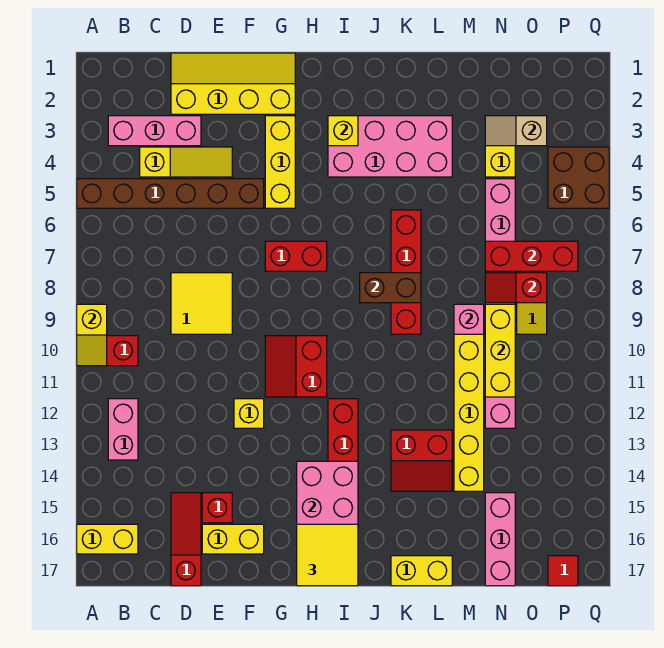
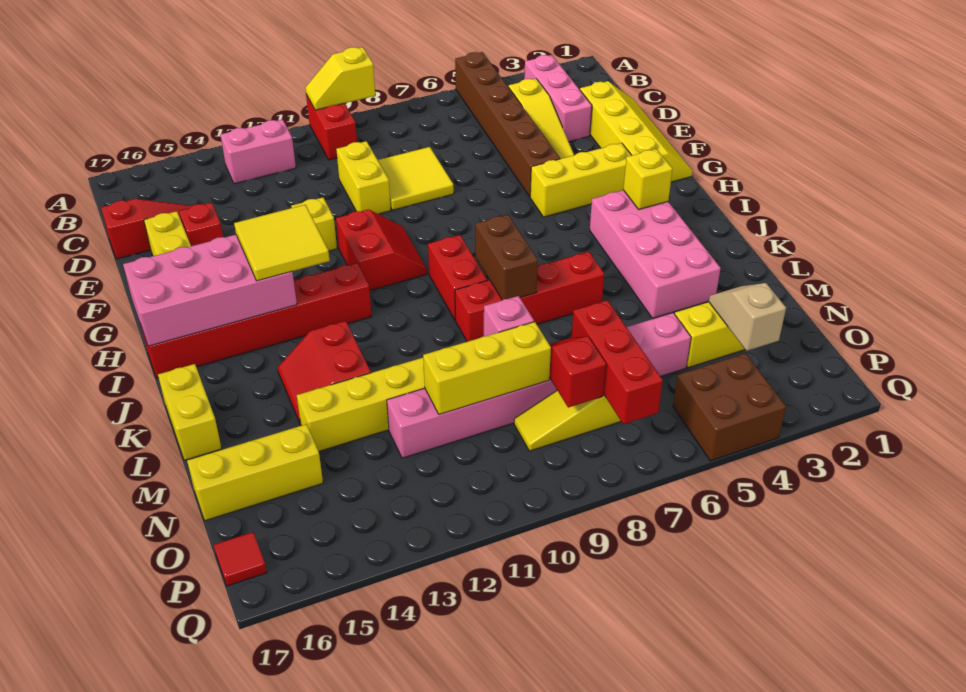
yellow brick A16:B16 level 1 -> yellow brick D10:E10 level 1
red brick G7:H7 level 1 -> red brick I9:J9 level 1
red slope G10:H11 level 1 top H -> red slope G10:H11 level 1 top 11
yellow tile H16:I17 level 3 -> yellow tile H13:I14 level 3
pink brick N15:N17 level 1 -> yellow brick N15:N17 level 1

